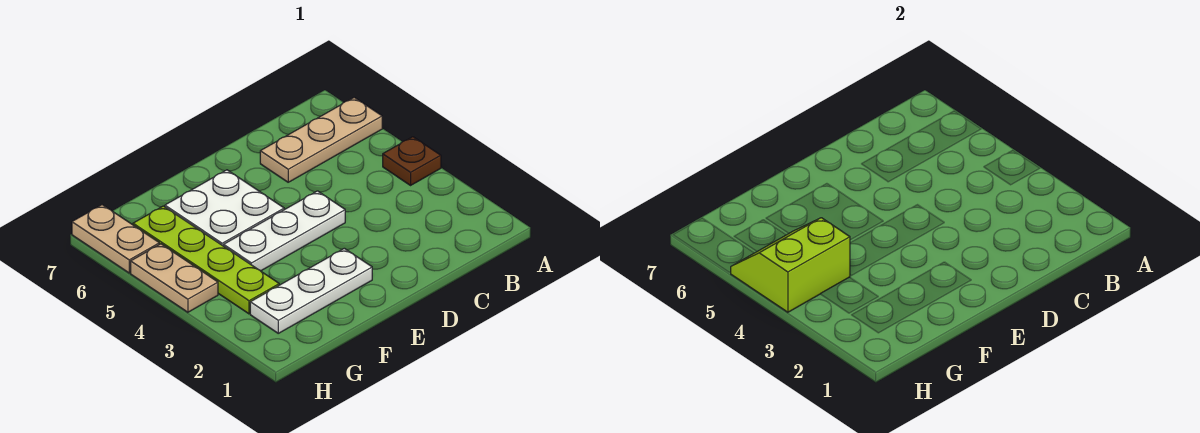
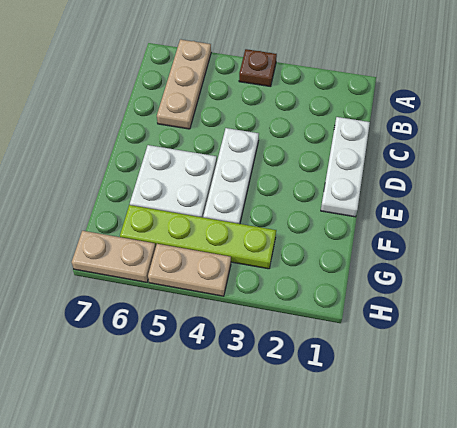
white plate E2:G2 level 1 -> white plate C1:E1 level 1
lime slope G4:H5 level 2 top 4 -> none

